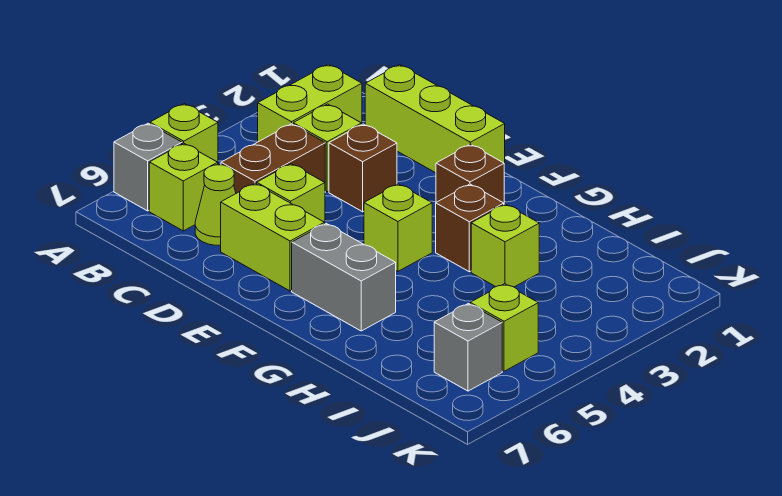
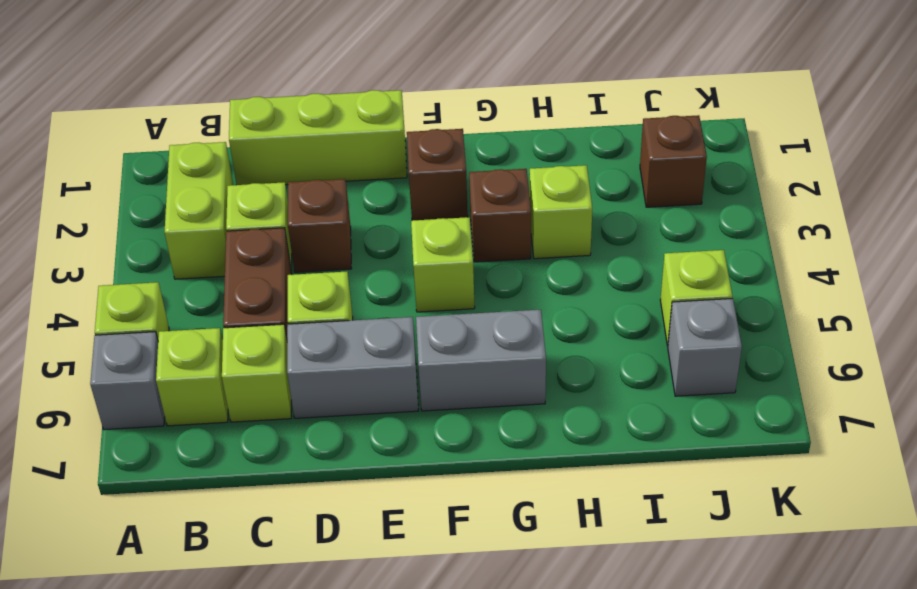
lime cone C6 level 1 -> lime brick C6 level 1
lime brick D6:E6 level 1 -> grey brick D6:E6 level 1
none -> brown brick J2 level 1

